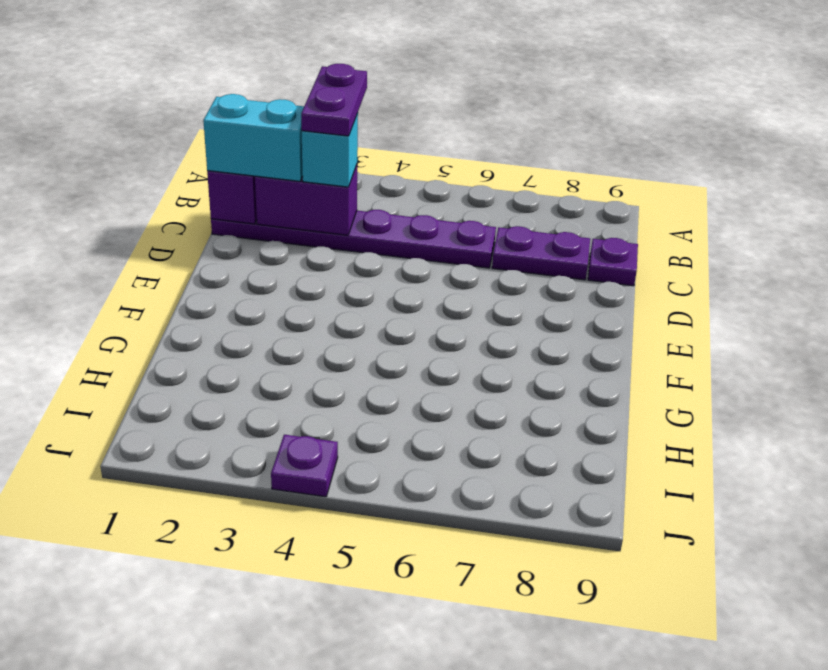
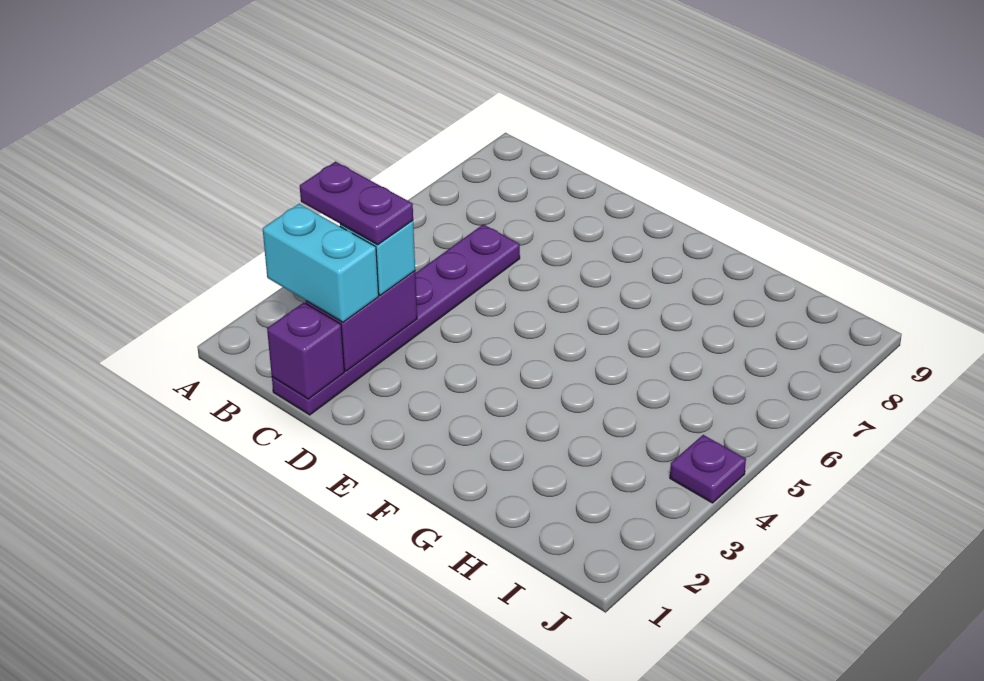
cyan brick C1:C2 level 3 -> cyan brick B2:C2 level 3
purple plate C7:C8 level 1 -> none
purple plate C9 level 1 -> none

